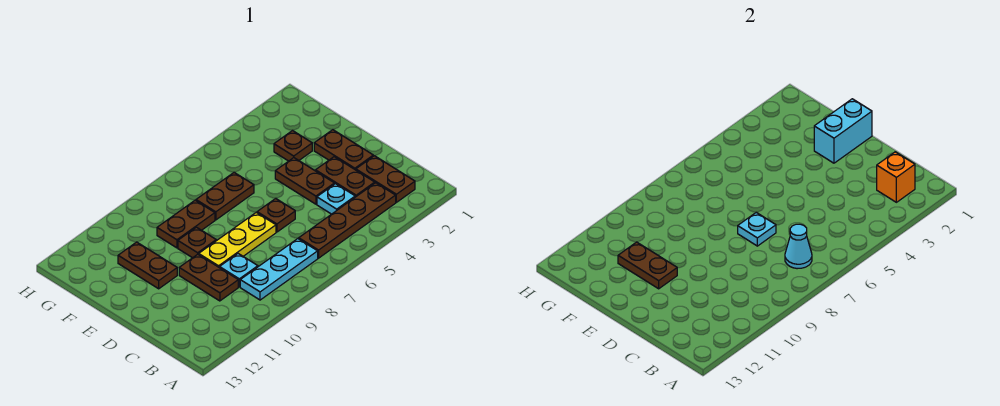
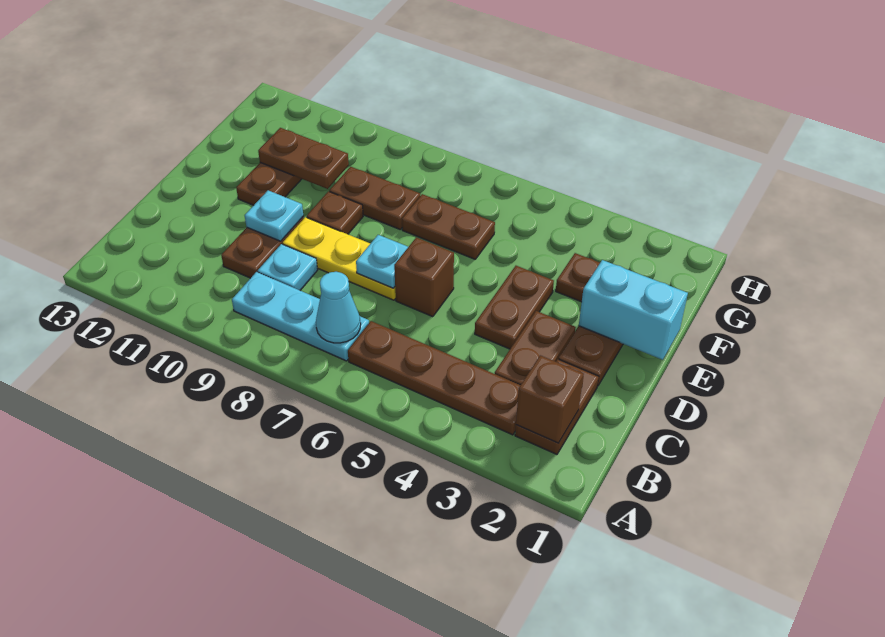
orange brick B2 level 2 -> brown brick B2 level 2
cyan plate C4 level 1 -> cyan plate D10 level 2
brown plate D6 level 1 -> brown brick D6 level 1
brown plate E11:F11 level 2 -> brown plate F10:F11 level 2

